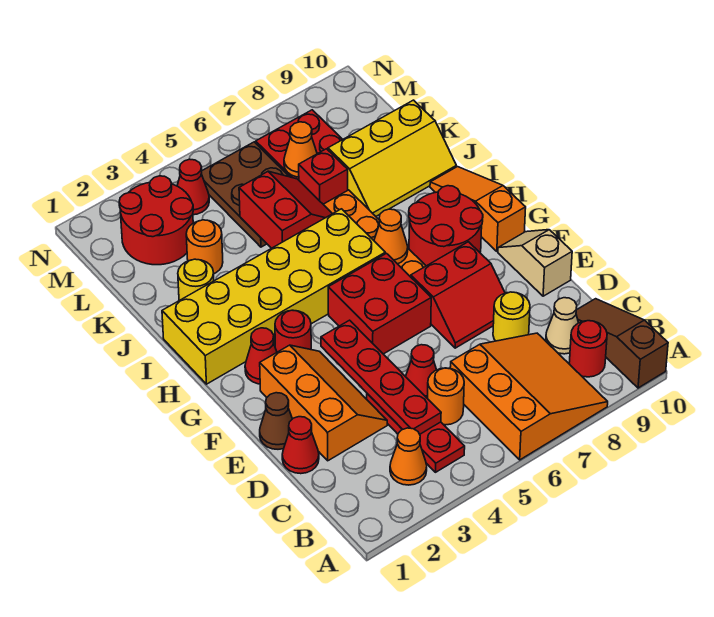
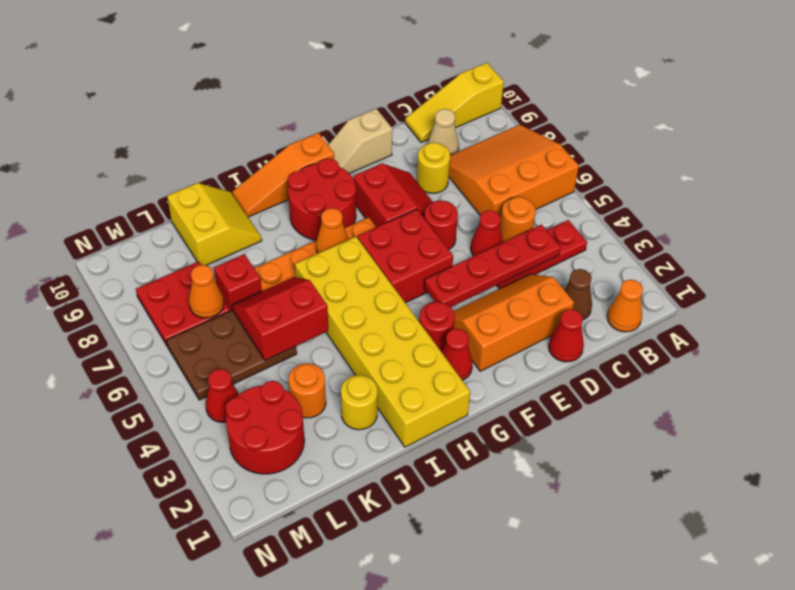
brown slope A10:C10 level 1 top A -> yellow slope A10:C10 level 1 top A
orange cone B3 level 1 -> orange cone B1 level 1
red round brick B9 level 1 -> red round brick E6 level 1
brown cone E1 level 1 -> brown cone C2 level 1
yellow slope J8:K10 level 1 top K -> yellow slope J9:K10 level 1 top K

